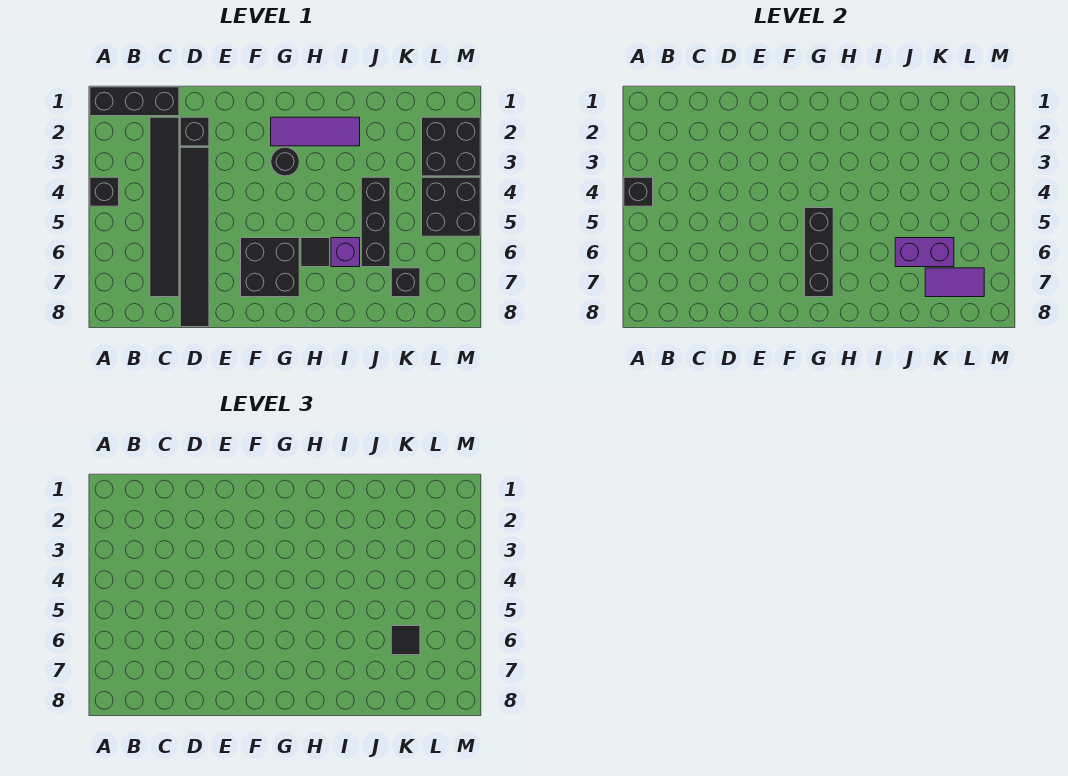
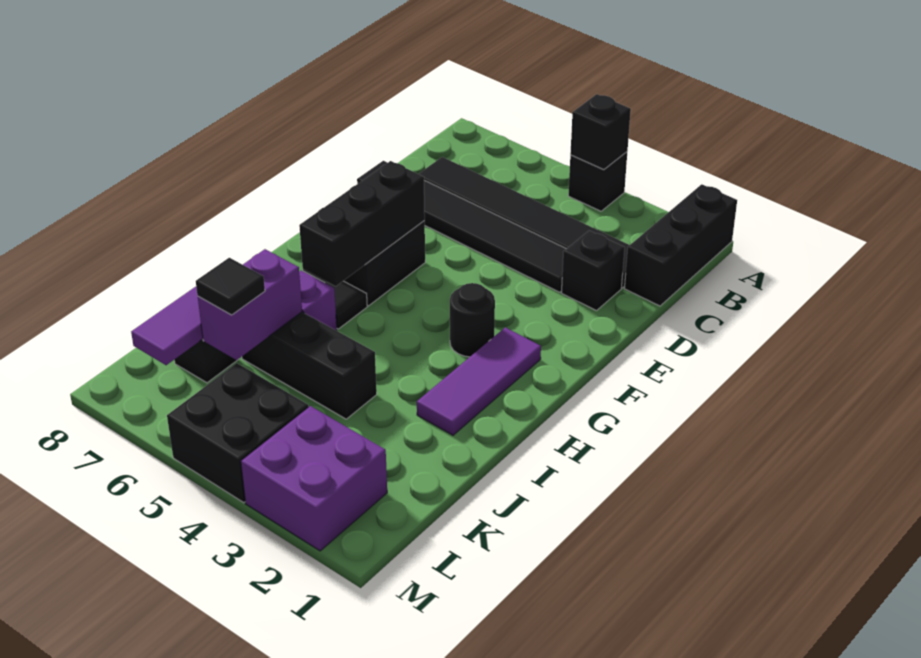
black brick G5:G7 level 2 -> black brick F6:H6 level 2
black brick L2:M3 level 1 -> purple brick L2:M3 level 1

